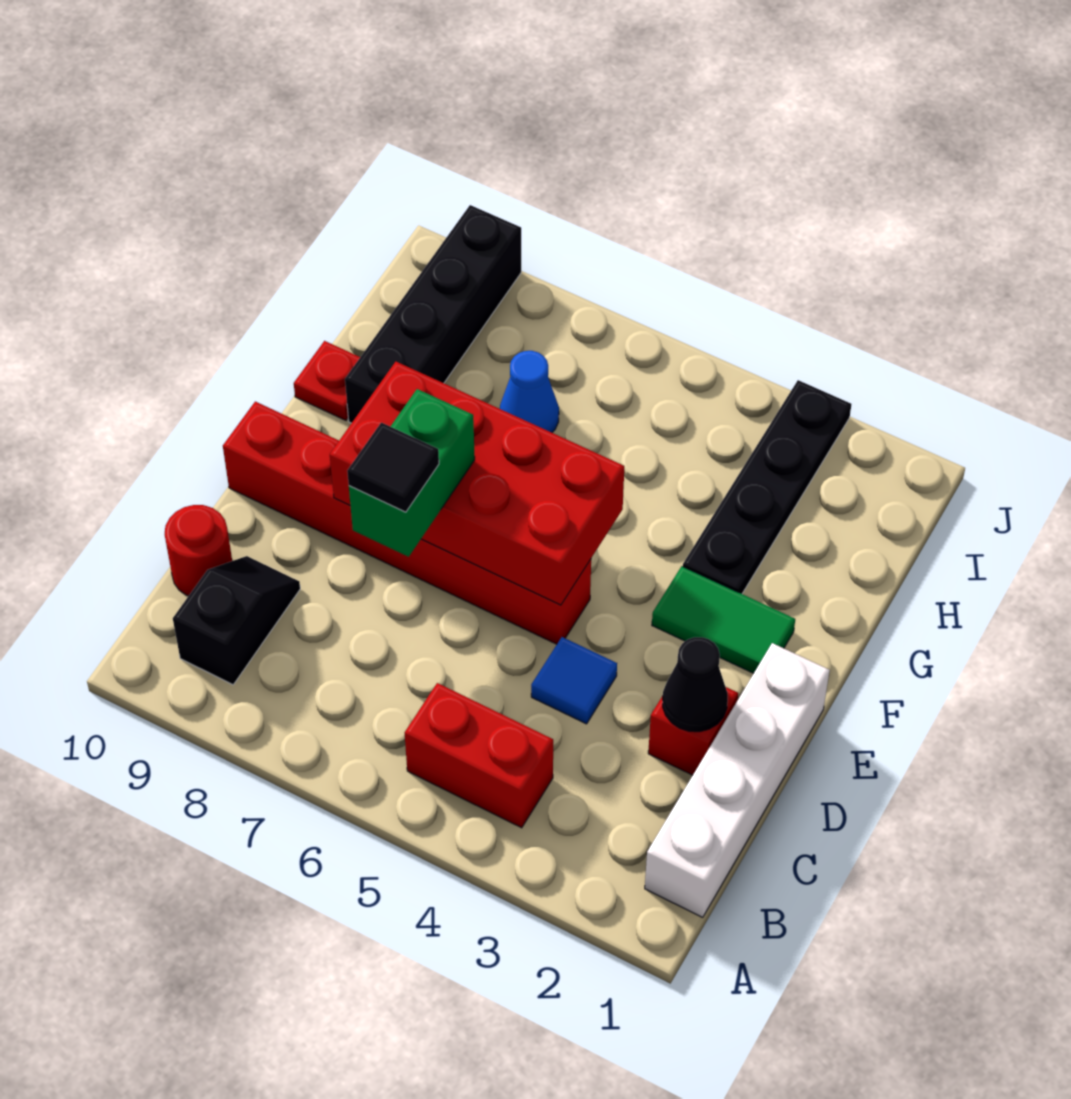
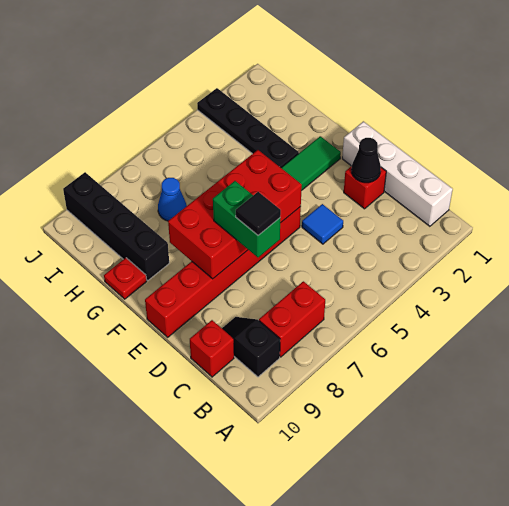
red brick B4:B5 level 1 -> red brick B7:B8 level 1
red round brick C10 level 1 -> red brick C10 level 1

